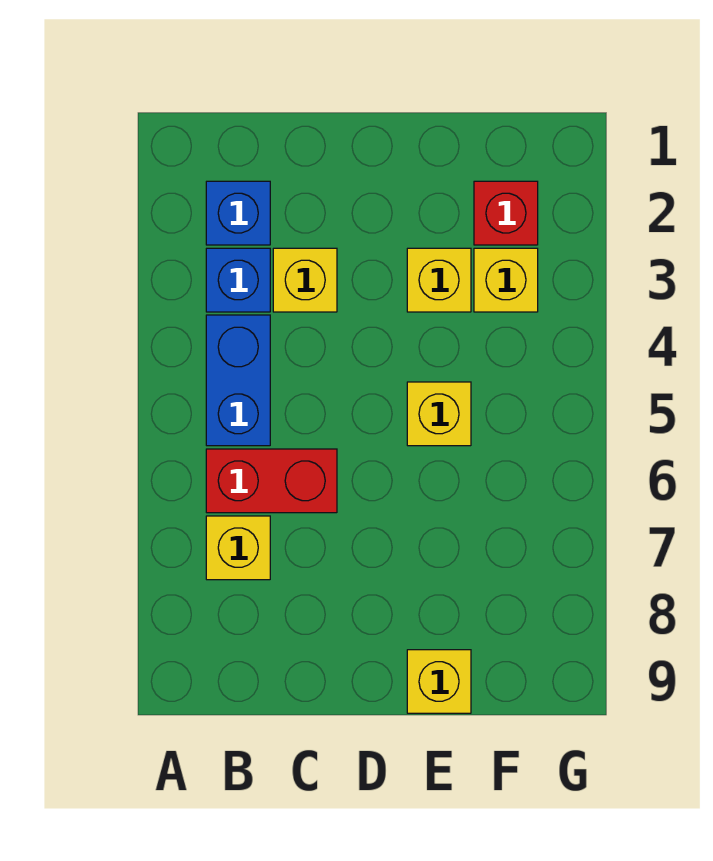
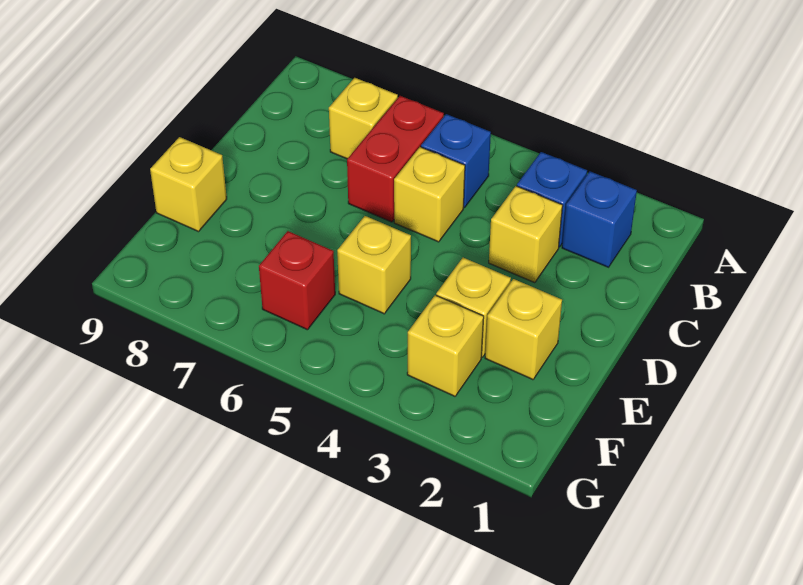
blue brick B4:B5 level 1 -> blue brick B5 level 1
none -> yellow brick C5 level 1
none -> yellow brick E2 level 1
red brick F2 level 1 -> red brick F6 level 1

